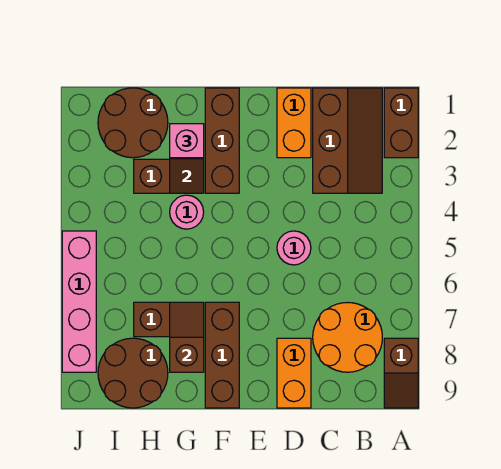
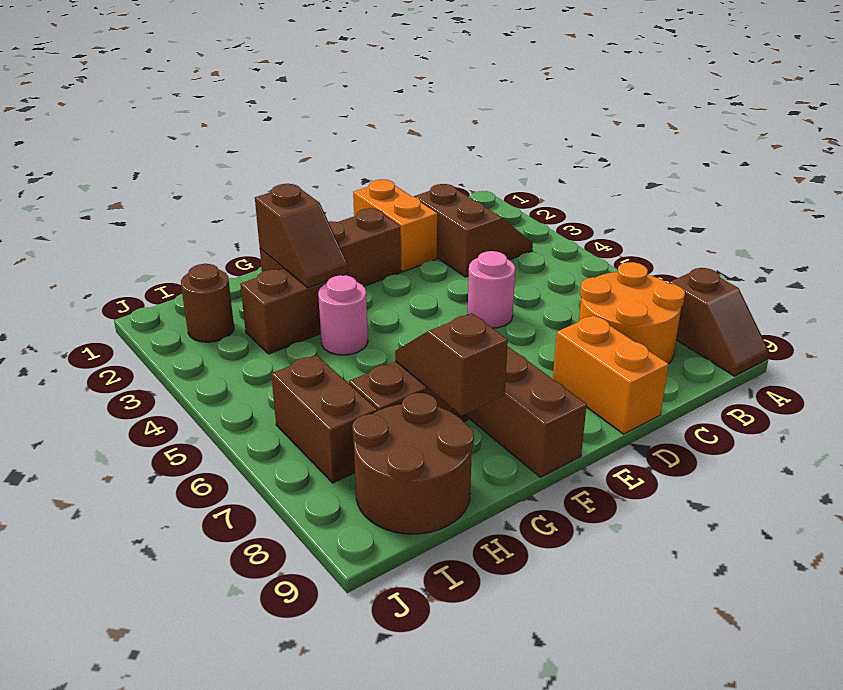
brown brick A1:A2 level 1 -> brown brick I6:I7 level 1
brown slope B1:C3 level 1 top C -> brown slope B2:C3 level 1 top C
brown brick F1:F3 level 1 -> brown brick E2:G2 level 1
pink brick G2 level 3 -> none
brown round brick H1:I2 level 1 -> brown round brick I2 level 1
pink brick J5:J8 level 1 -> none

